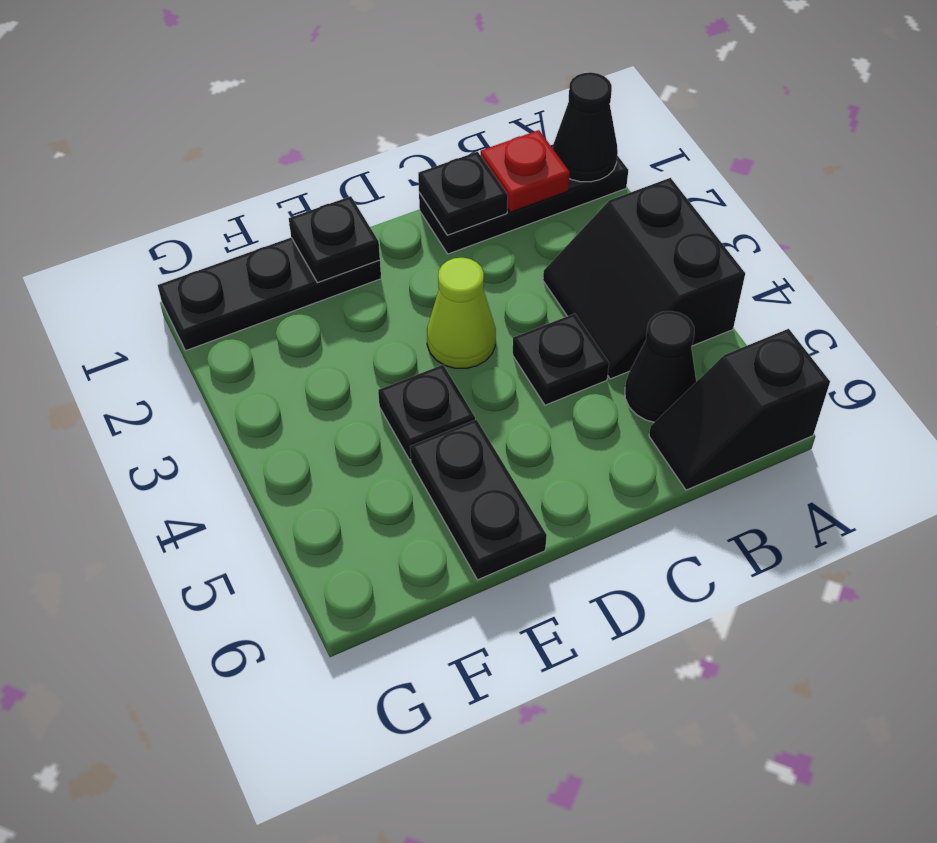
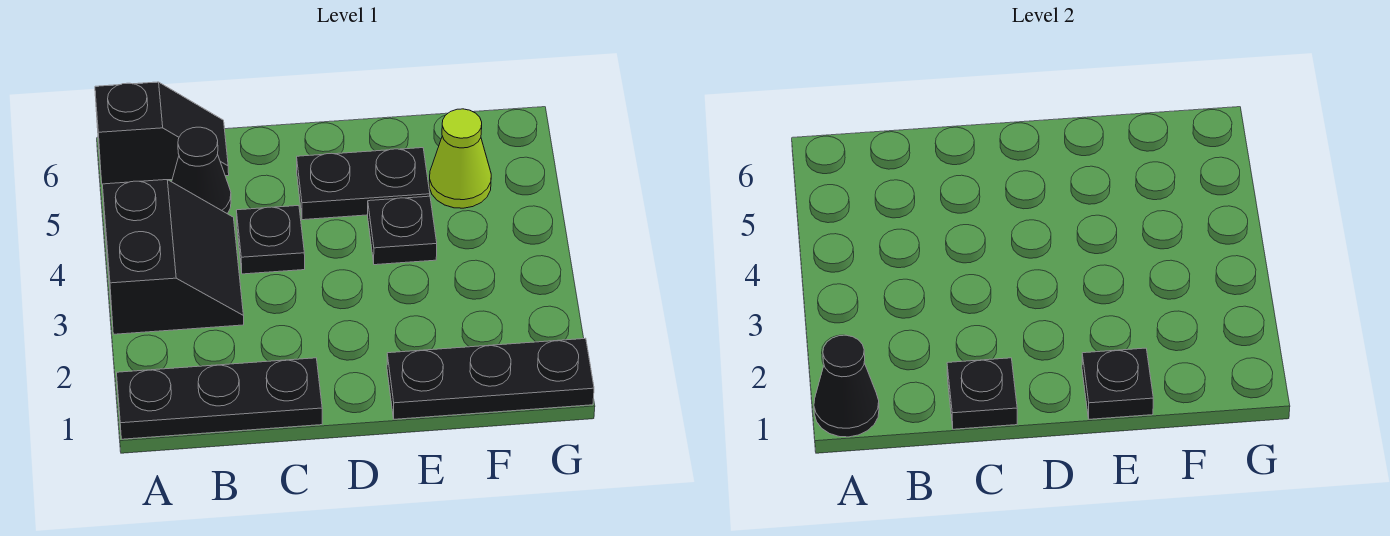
red plate B1 level 2 -> none
lime cone D3 level 1 -> lime cone F5 level 1
black plate E5:E6 level 1 -> black plate D5:E5 level 1

